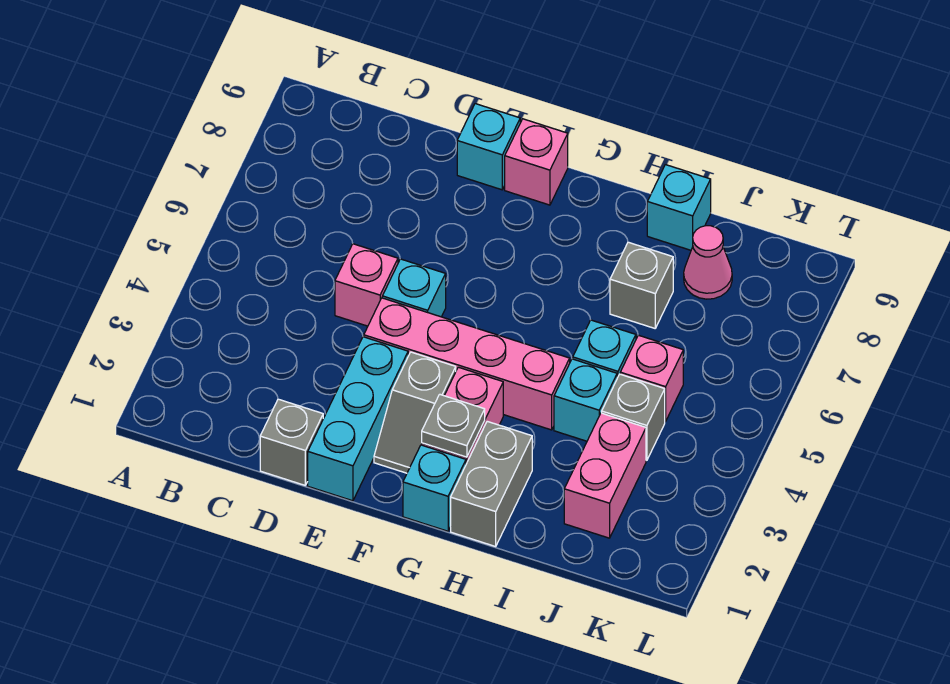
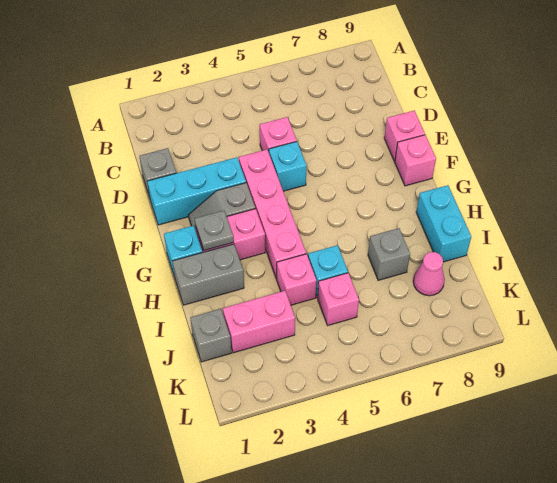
cyan brick E9 level 1 -> pink brick E9 level 1
cyan brick I4 level 1 -> pink brick I4 level 1
cyan brick I9 level 1 -> cyan brick H9:I9 level 1
grey brick J4 level 1 -> grey brick J1 level 1

